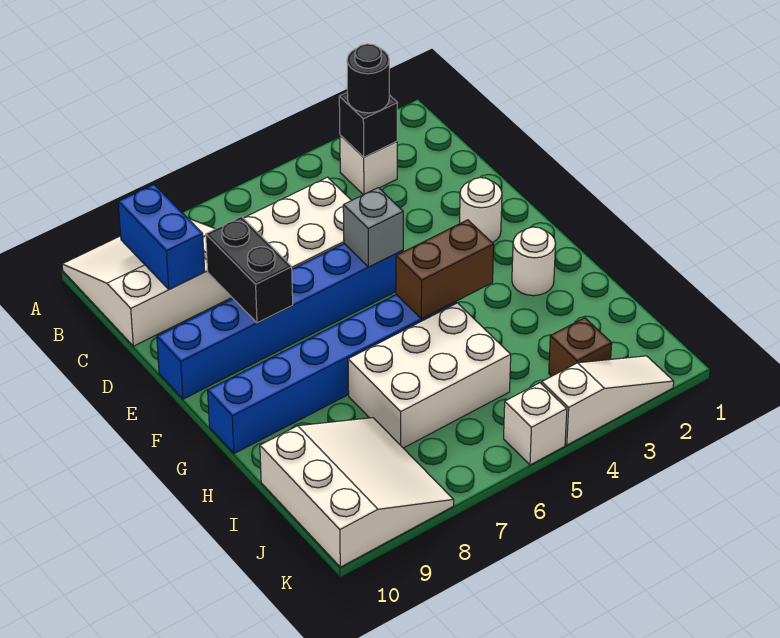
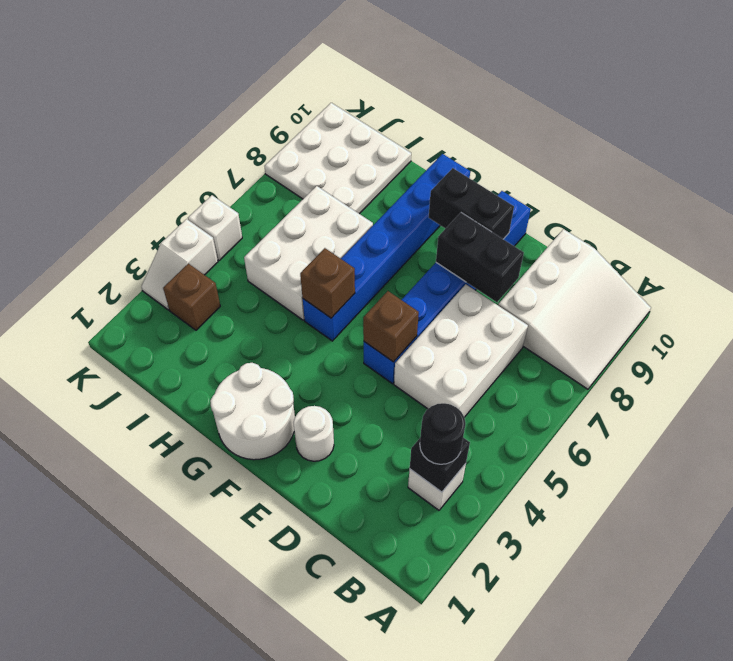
blue brick B9:C9 level 2 -> none
grey brick E5 level 2 -> brown brick E5 level 2
none -> black brick E9:F9 level 2
white round brick G2 level 1 -> white round brick F1:G2 level 1
brown brick G4:G5 level 2 -> brown brick G5 level 2
white slope I8:K10 level 1 top 10 -> white plate I8:K10 level 1
white slope K2:K4 level 1 top 4 -> white slope K3:K4 level 1 top 4

